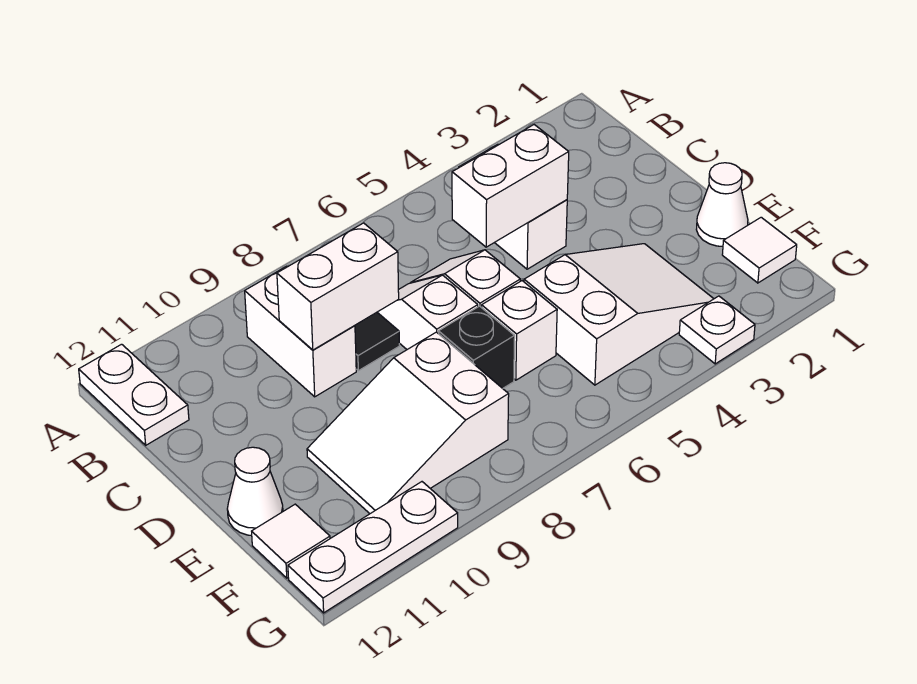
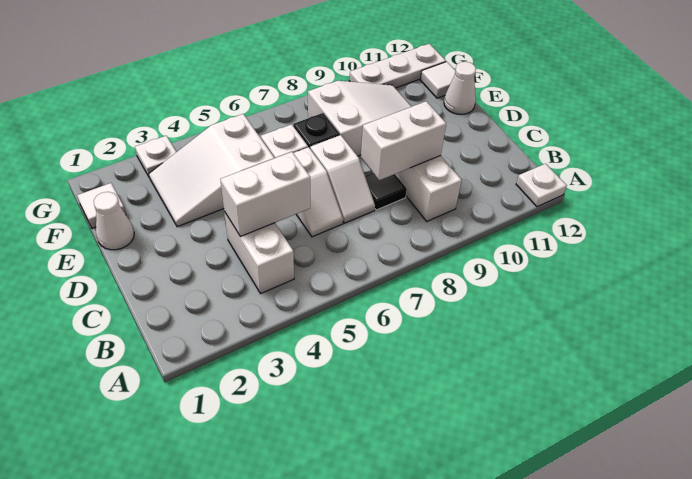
white plate A12:B12 level 1 -> white plate A12 level 1

